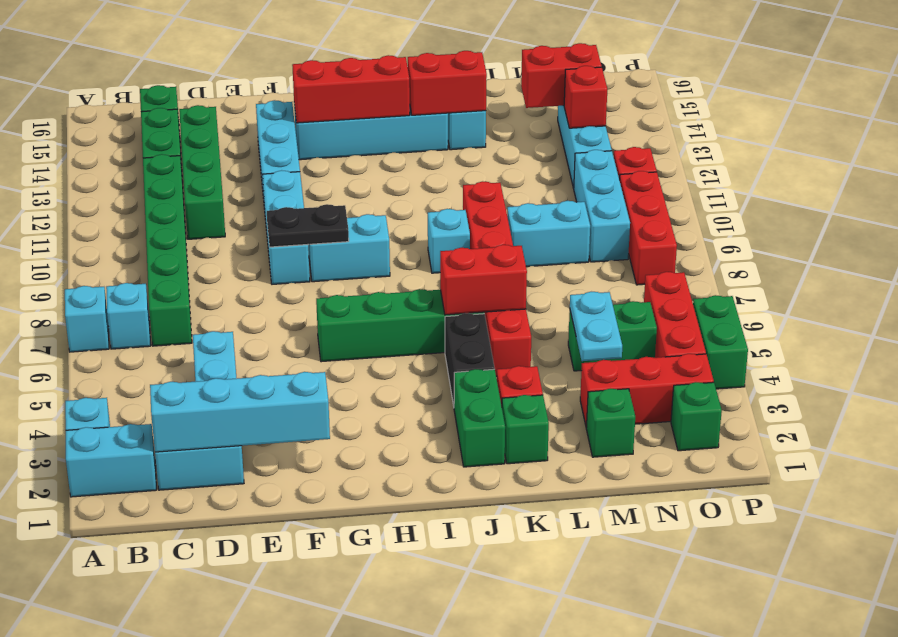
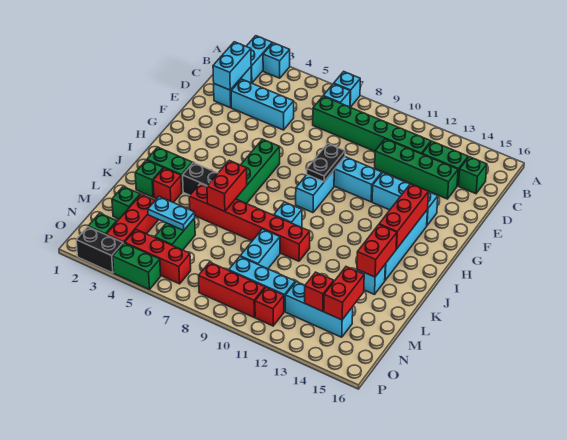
cyan brick C2:F2 level 2 -> cyan brick C2:D2 level 2
none -> black brick P2:P3 level 1

